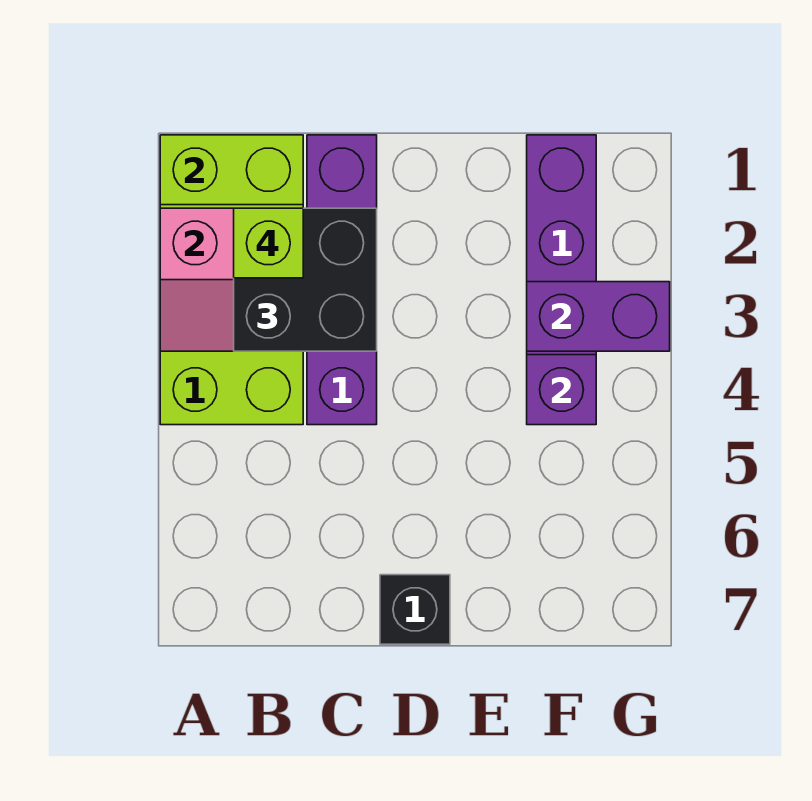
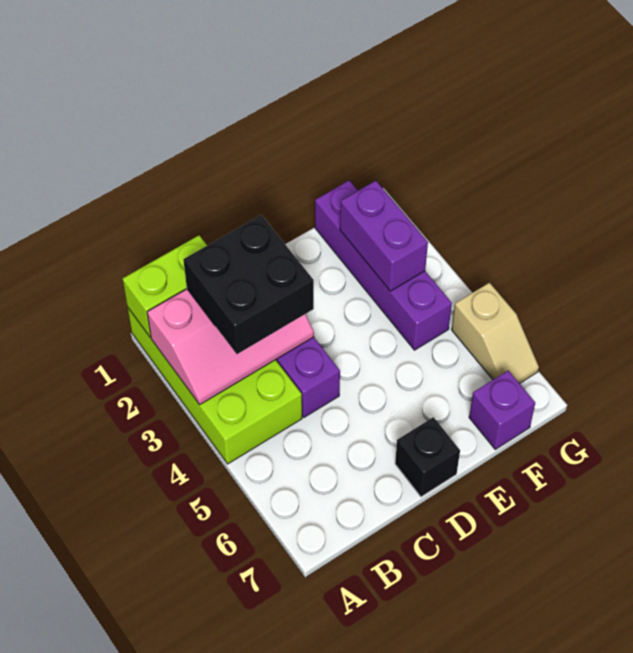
lime brick B2 level 4 -> none
purple brick F3:G3 level 2 -> purple brick F2:F3 level 2
purple brick F4 level 2 -> purple brick F7 level 1
none -> tan slope G5:G6 level 1 top 5

